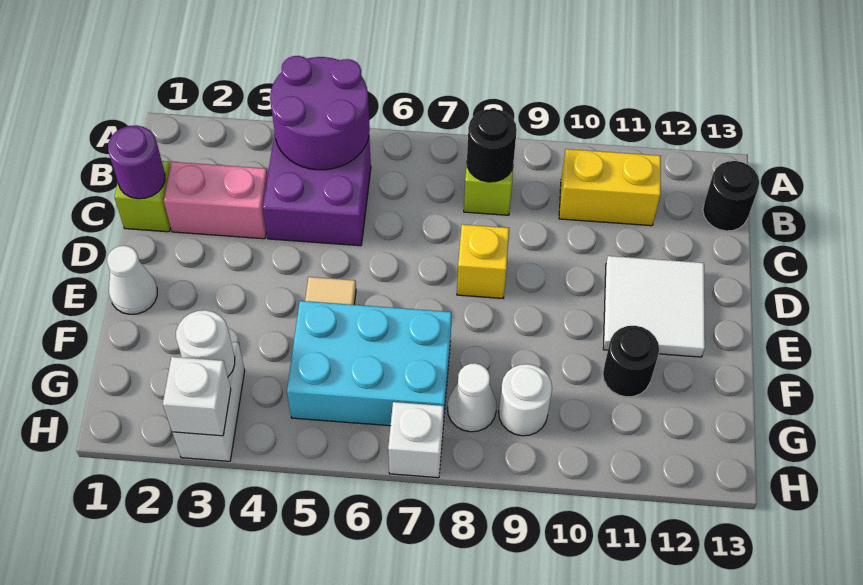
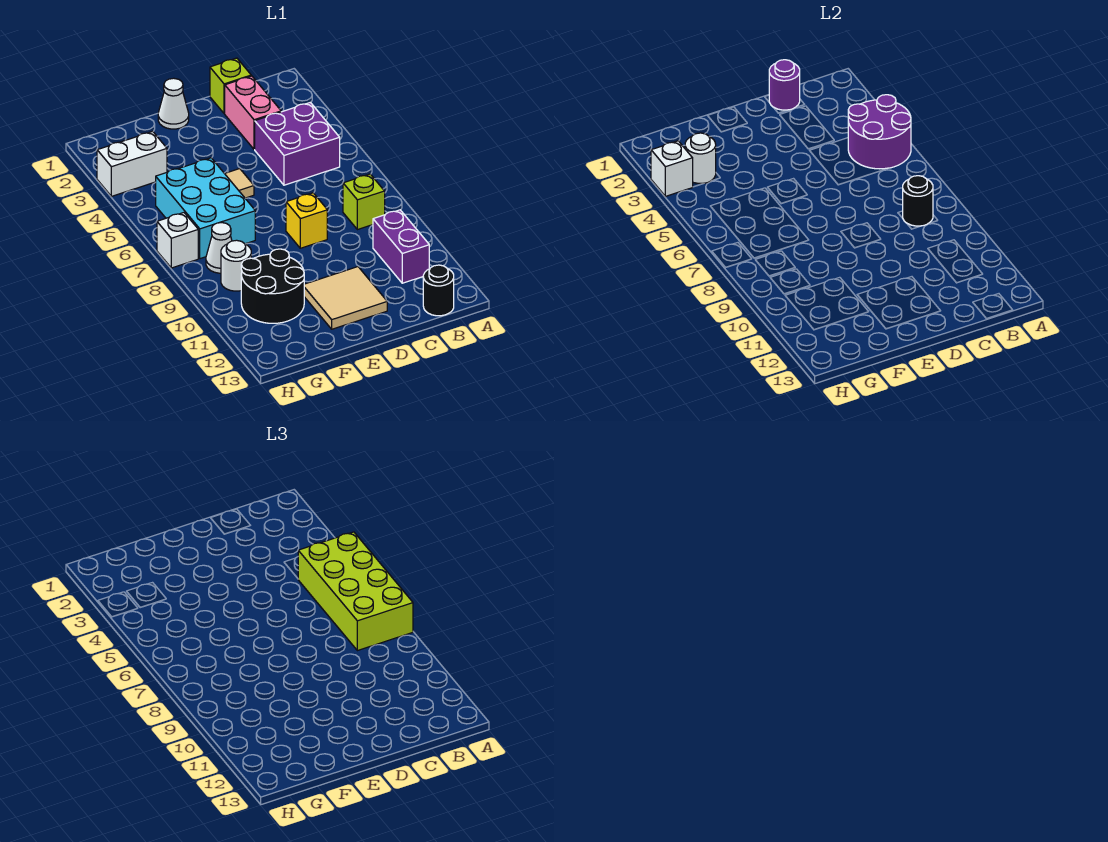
none -> lime brick A5:B8 level 3
yellow brick B10:B11 level 1 -> purple brick B10:B11 level 1
white tile D11:E12 level 1 -> tan tile D11:E12 level 1
black round brick F11 level 1 -> black round brick F10:G11 level 1

